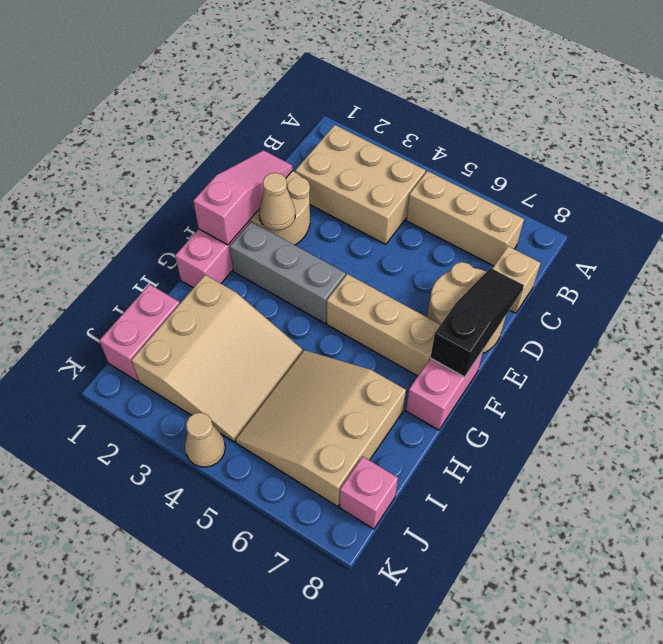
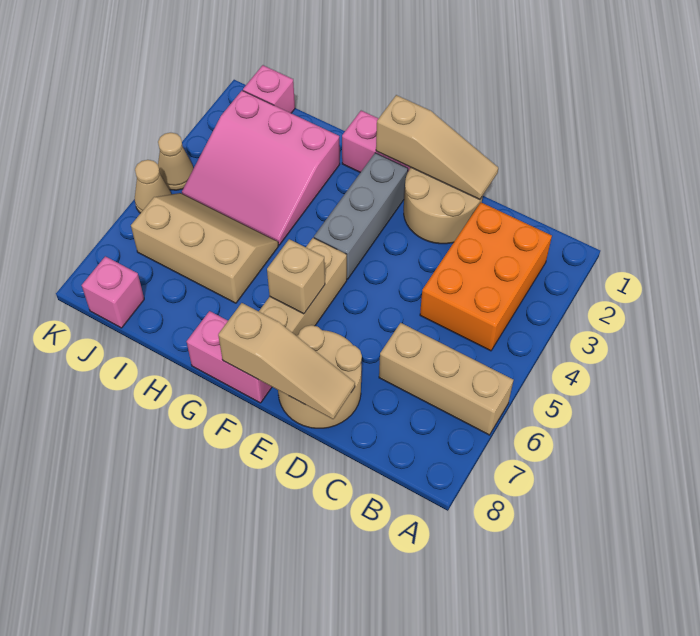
tan brick B2:C4 level 1 -> orange brick B2:C4 level 1
tan brick B5:B7 level 1 -> tan brick A6:C6 level 1
tan brick C8 level 1 -> tan brick F6 level 2
pink slope D1:F1 level 2 top F -> tan slope D1:F1 level 2 top F
black slope D8:F8 level 2 top F -> tan slope D8:F8 level 2 top F
tan cone E2 level 2 -> tan cone K5 level 1
tan slope H2:J4 level 1 top 2 -> pink slope H2:J4 level 1 top 2
tan slope H5:J7 level 1 top 7 -> tan slope H5:J6 level 1 top 6
pink brick I1:J1 level 1 -> pink brick J1 level 1

